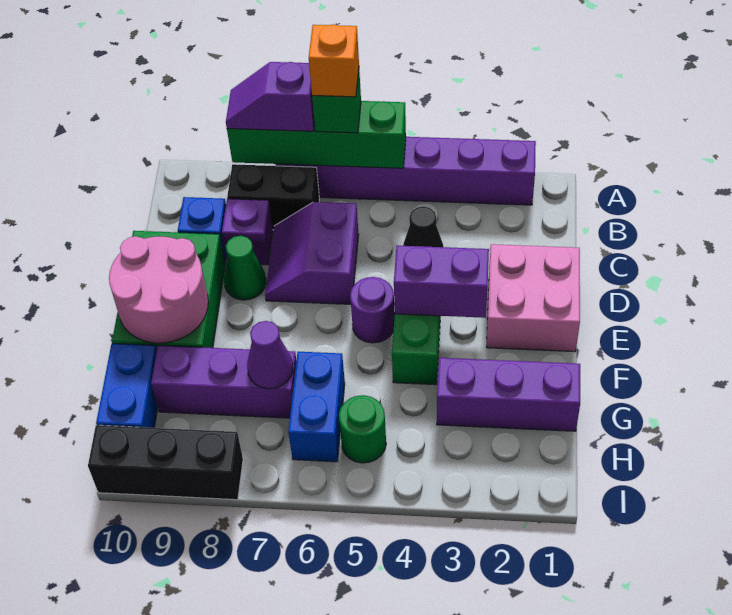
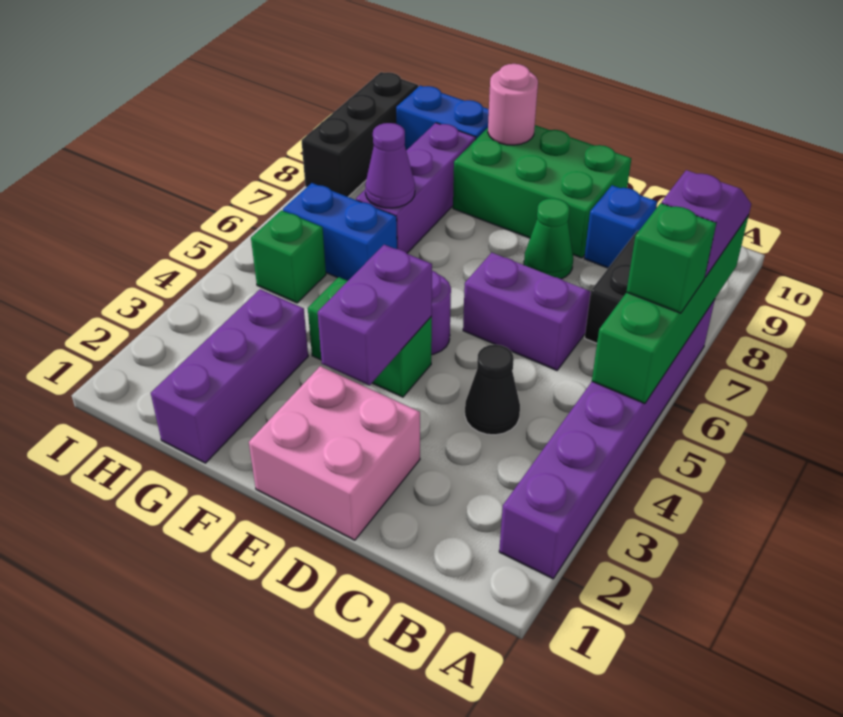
orange brick A6 level 4 -> none
purple brick C8 level 1 -> none
pink round brick E9:F10 level 2 -> pink round brick F10 level 2
green round brick H5 level 1 -> green brick H5 level 1

